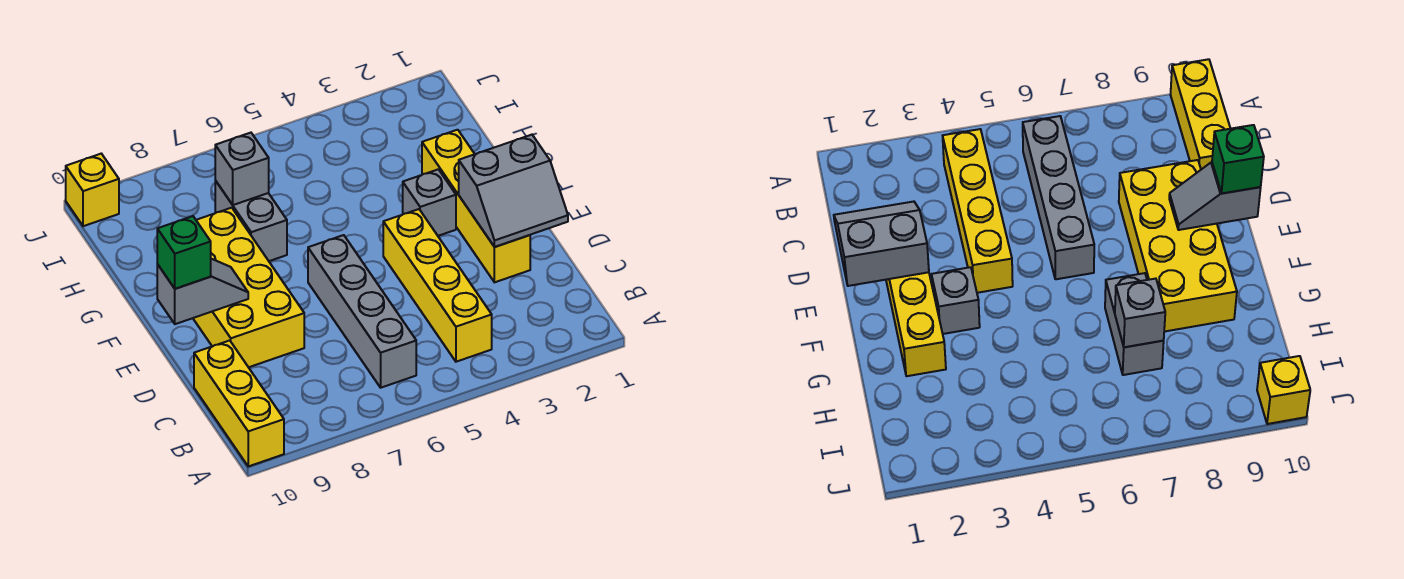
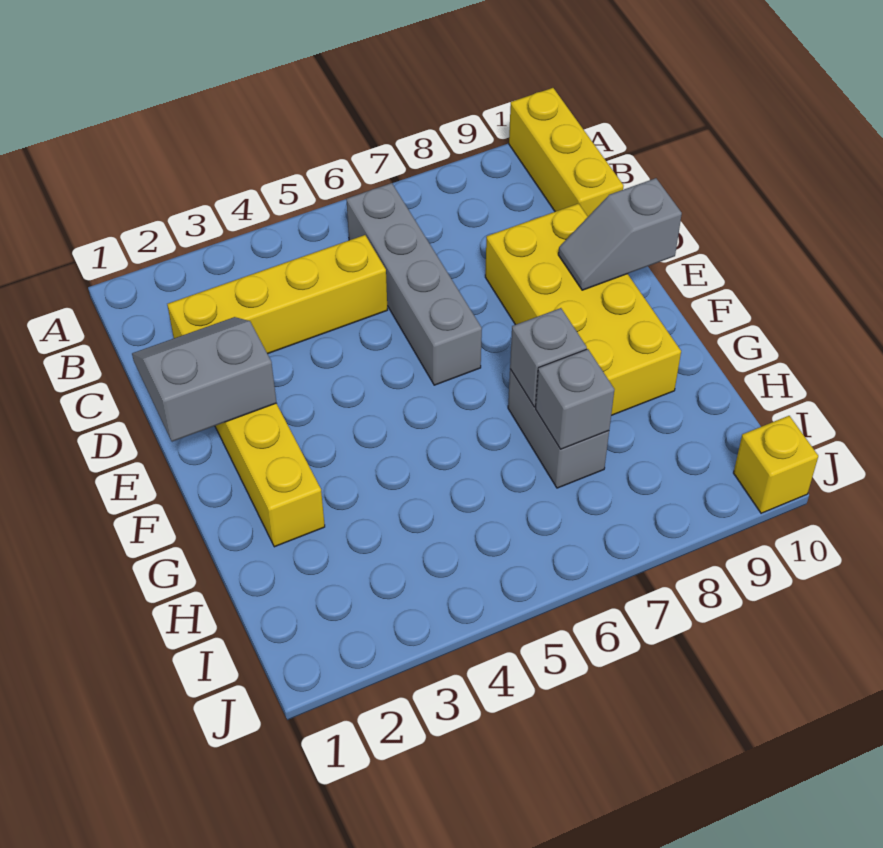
yellow brick B4:E4 level 1 -> yellow brick C2:C5 level 1
green brick E10 level 3 -> none
grey brick F3 level 1 -> grey brick G7 level 2

